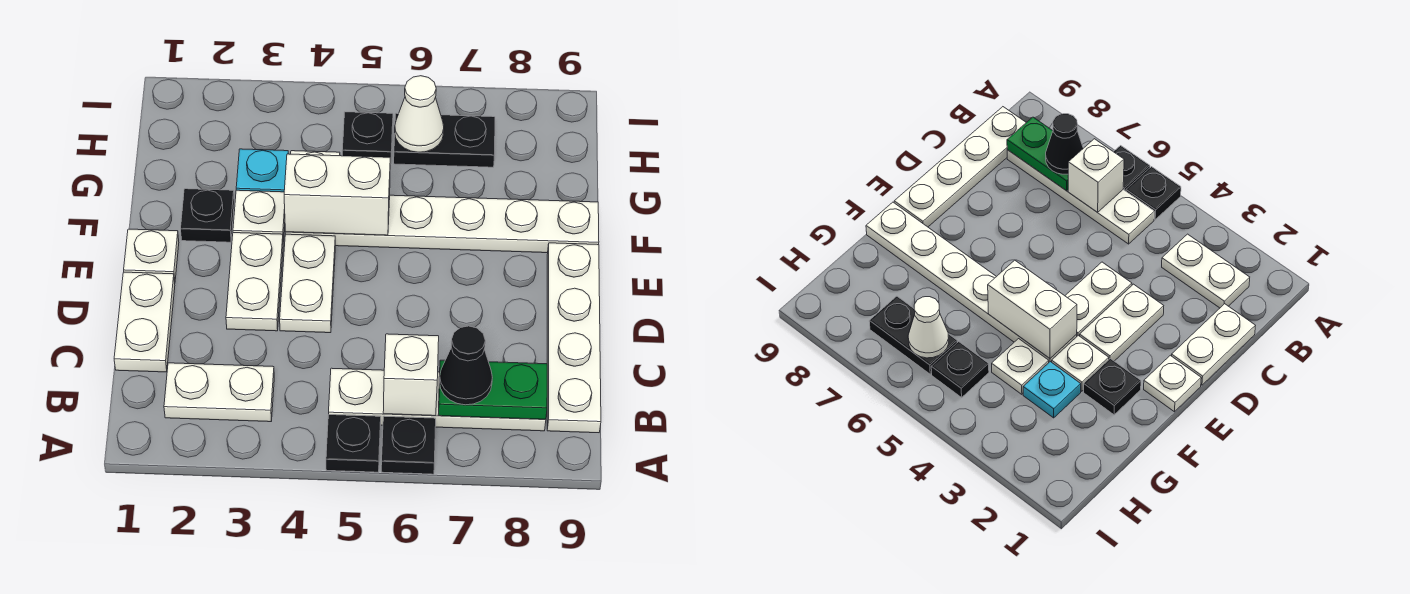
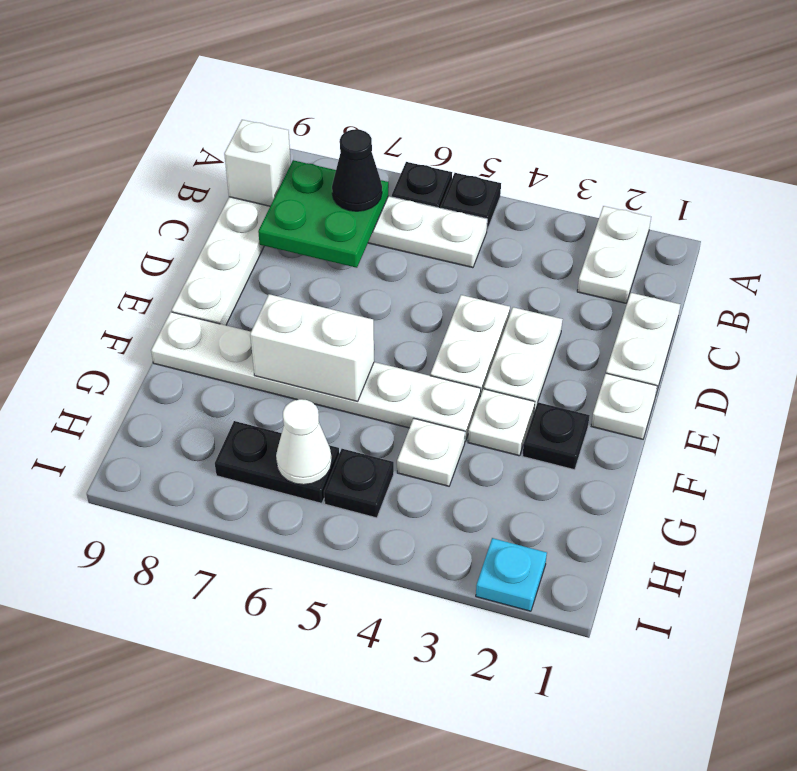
white plate B2:B3 level 1 -> white plate A2:B2 level 1
white brick B6 level 2 -> white brick B9 level 2
green plate B7:B8 level 2 -> green plate B7:C8 level 2
white brick F4:F5 level 2 -> white brick F6:F7 level 2
cyan plate G3 level 1 -> cyan plate I2 level 1

